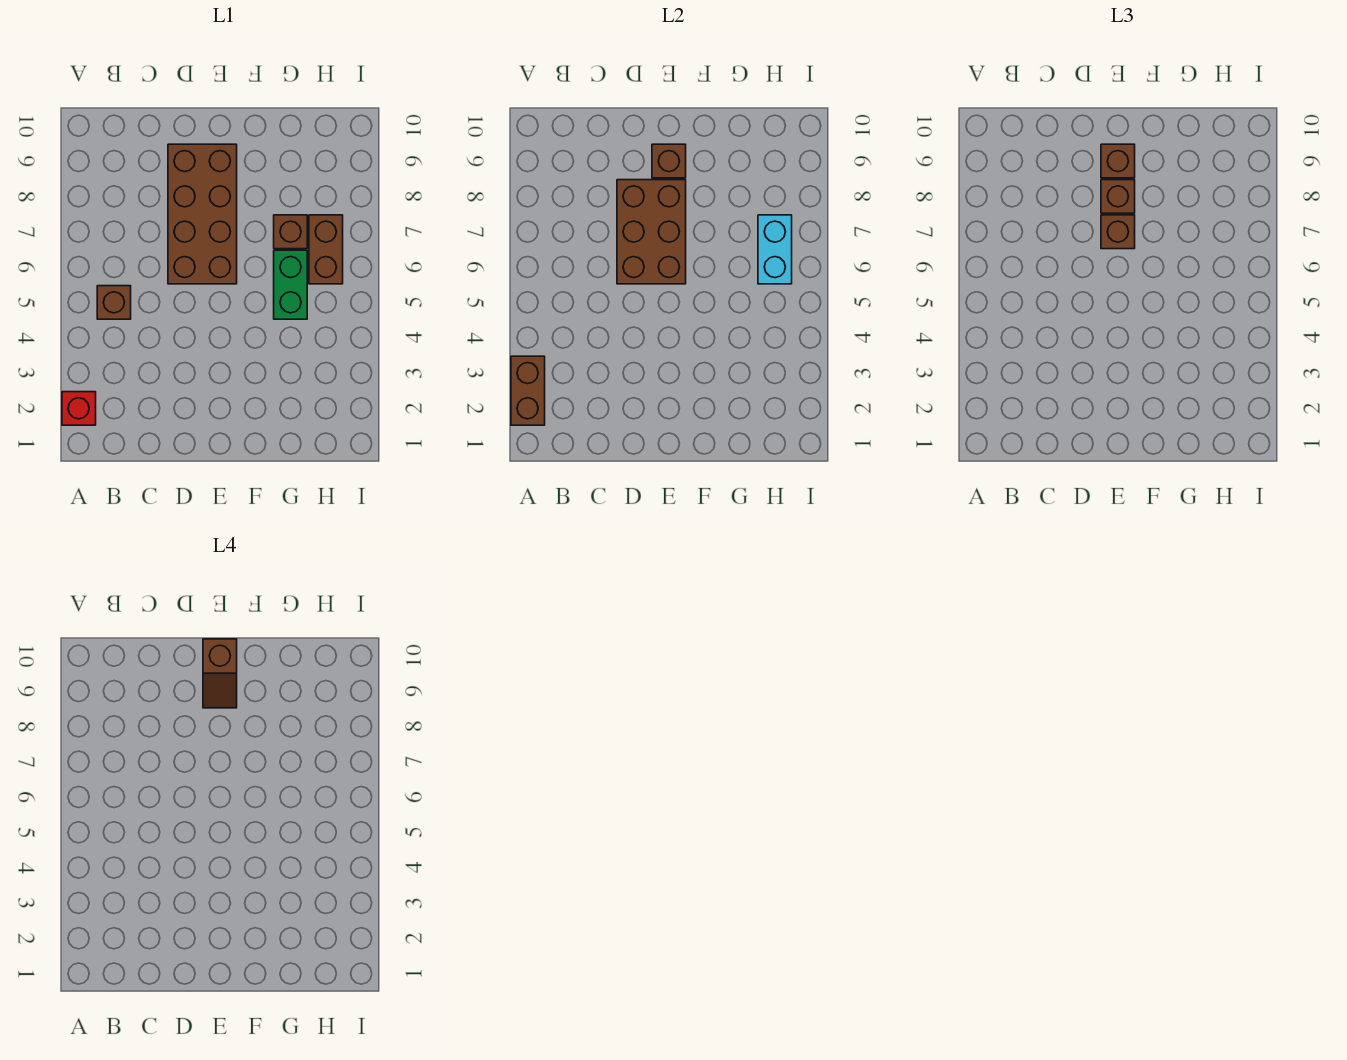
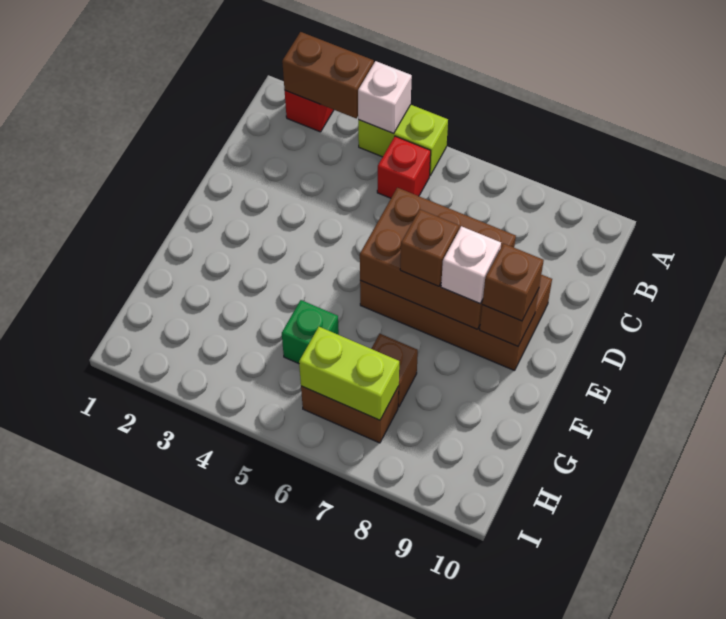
none -> lime brick A4:A5 level 1
none -> white brick A4 level 2
brown brick B5 level 1 -> red brick B5 level 1
brown brick E8 level 3 -> white brick E8 level 3
brown slope E9:E10 level 4 top 10 -> none
green brick G5:G6 level 1 -> green brick G5 level 1
cyan brick H6:H7 level 2 -> lime brick H6:H7 level 2

